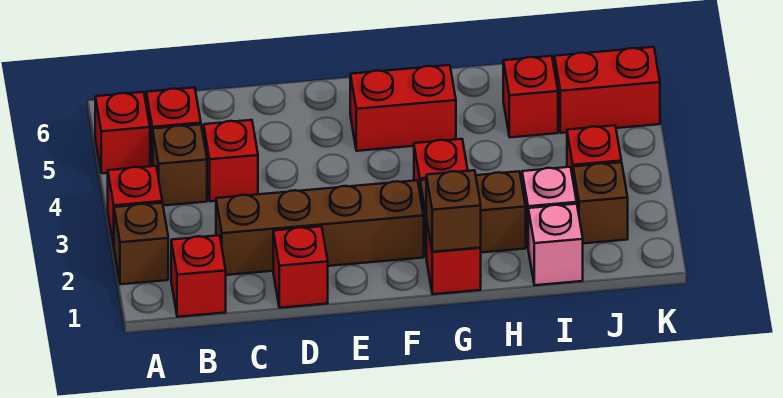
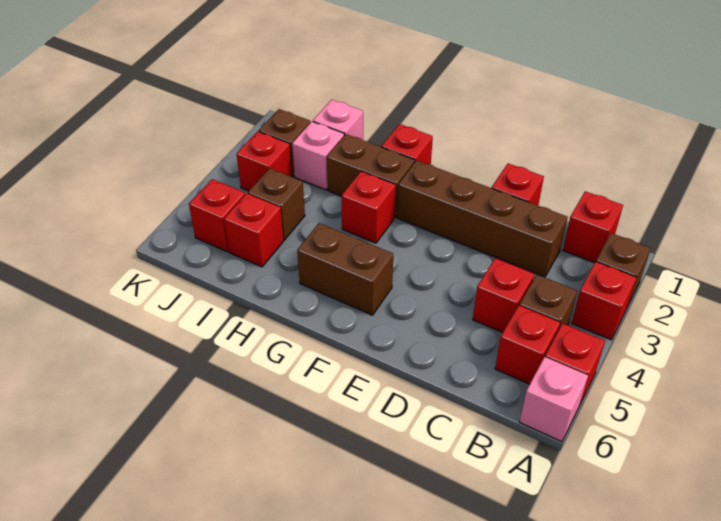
none -> pink brick A6 level 1
red brick F5:G5 level 1 -> brown brick F5:G5 level 1
brown brick G1 level 2 -> brown brick I4 level 1
red brick J5:K5 level 1 -> red brick J5 level 1

